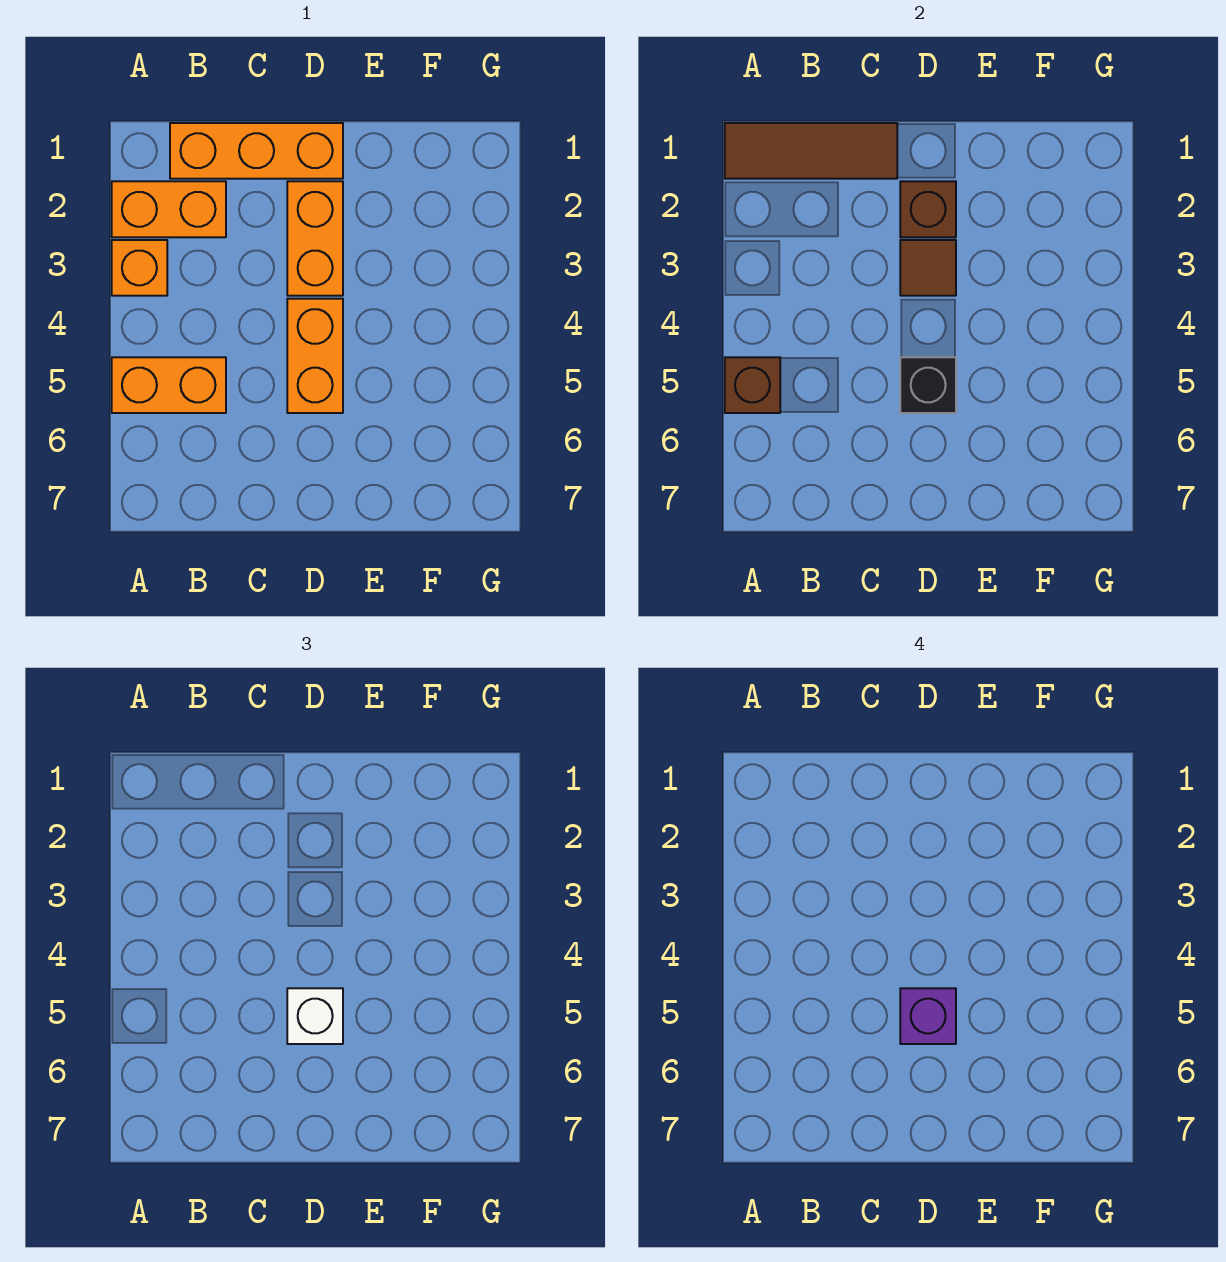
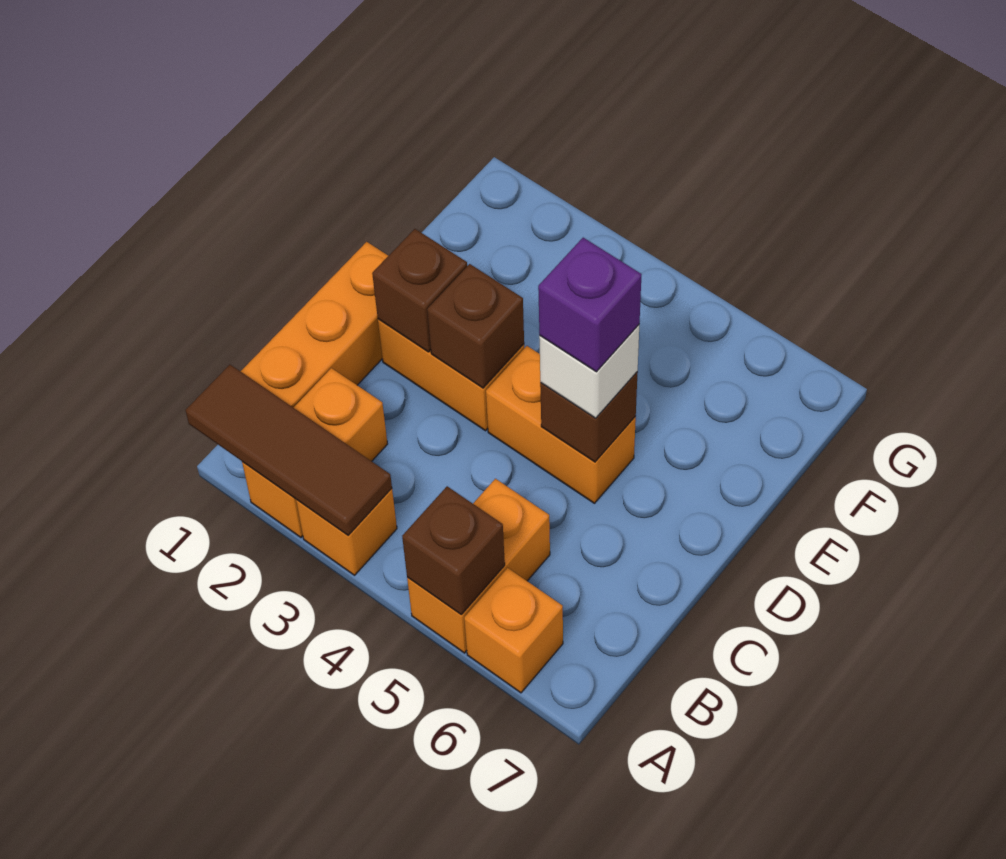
brown tile A1:C1 level 2 -> brown tile A1:A3 level 2
none -> orange brick A6 level 1
brown tile D3 level 2 -> brown brick D3 level 2
black brick D5 level 2 -> brown brick D5 level 2

